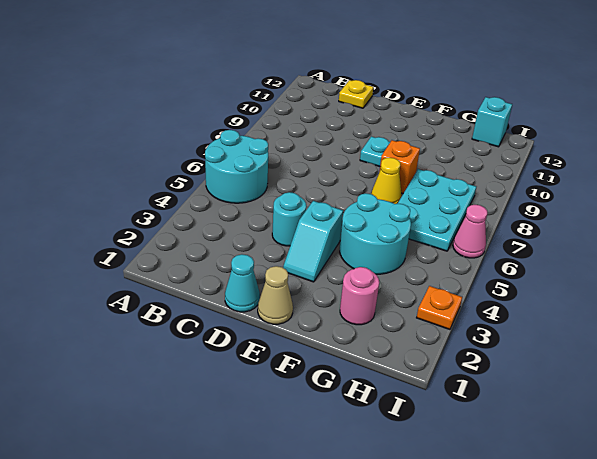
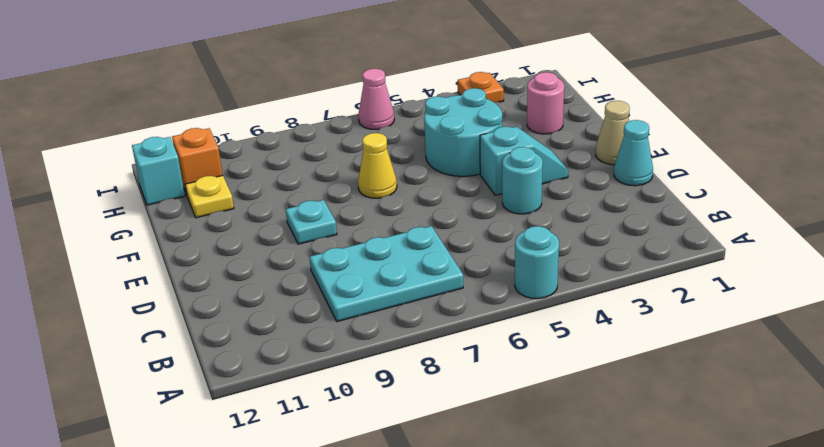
cyan round brick A5:B6 level 1 -> cyan round brick A5 level 1
yellow plate C12 level 1 -> yellow plate G11 level 1
orange brick F8 level 1 -> orange brick H11 level 1
cyan plate G6:H8 level 1 -> cyan plate B7:C9 level 1

